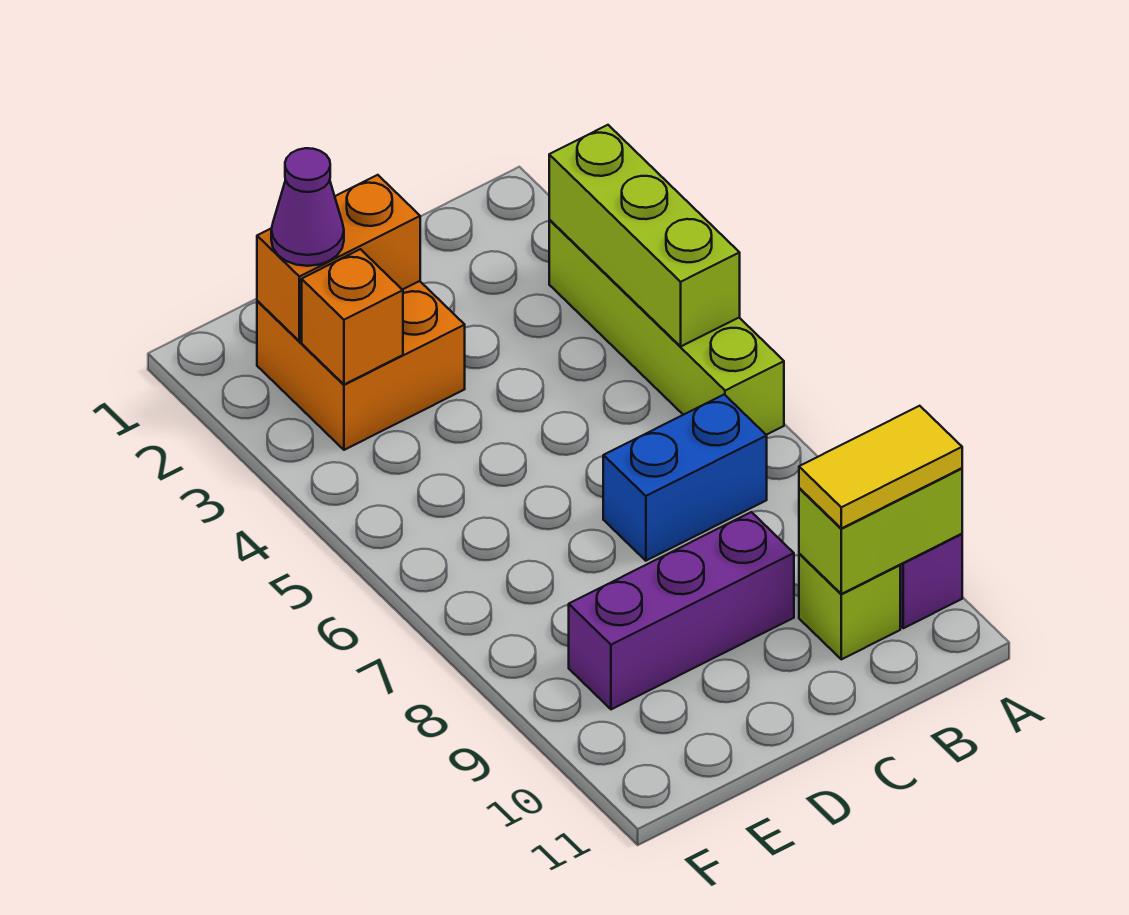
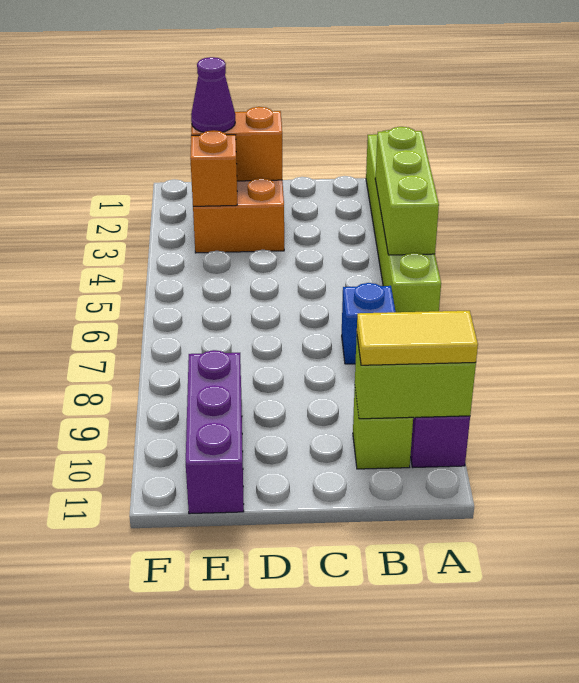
lime brick A3:A6 level 1 -> lime brick A1:A6 level 1
blue brick B7:C7 level 1 -> blue brick B7 level 1
purple brick C9:E9 level 1 -> purple brick E9:E11 level 1

